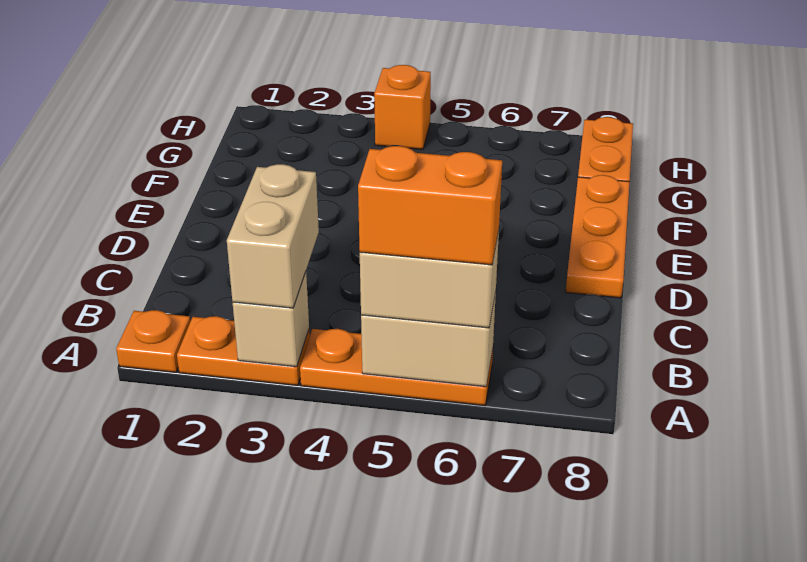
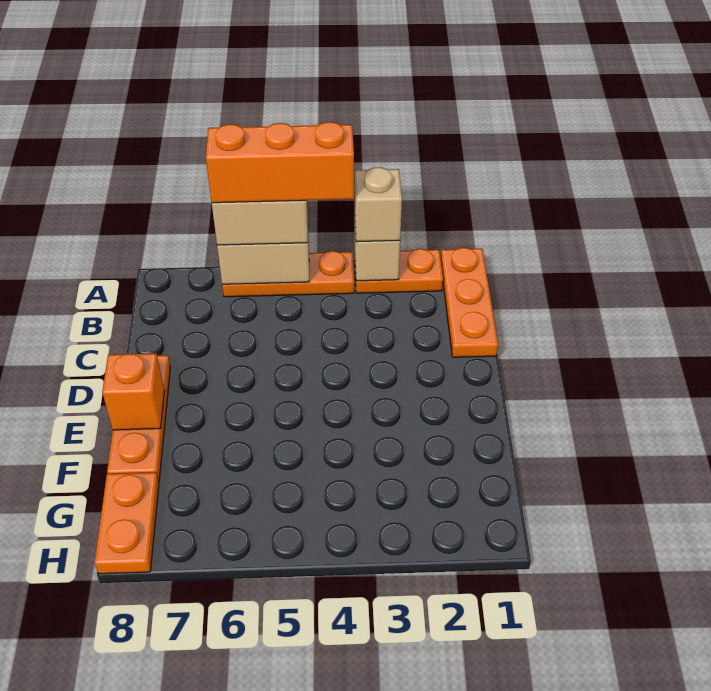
orange plate A1 level 1 -> orange plate A1:C1 level 1
tan brick A3:B3 level 3 -> tan brick A3 level 3
orange brick A5:A6 level 4 -> orange brick A4:A6 level 4
orange brick H4 level 1 -> orange brick E8 level 2

